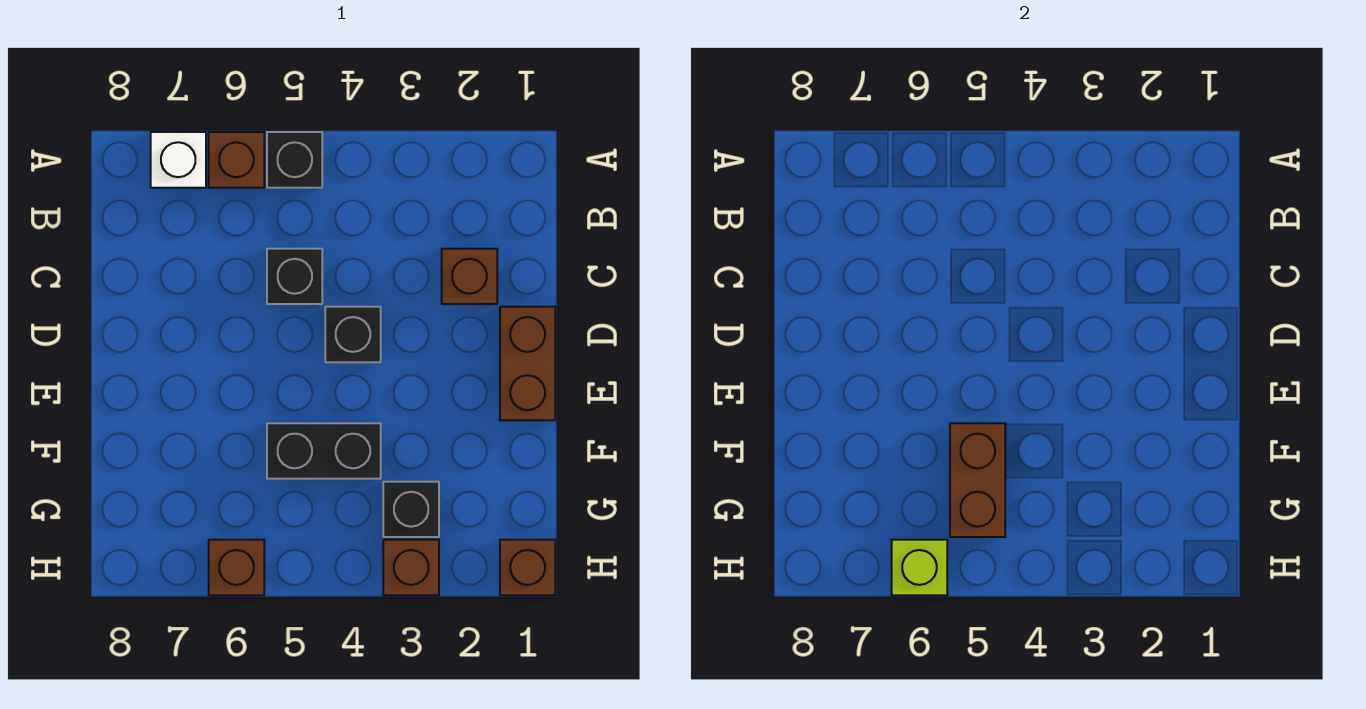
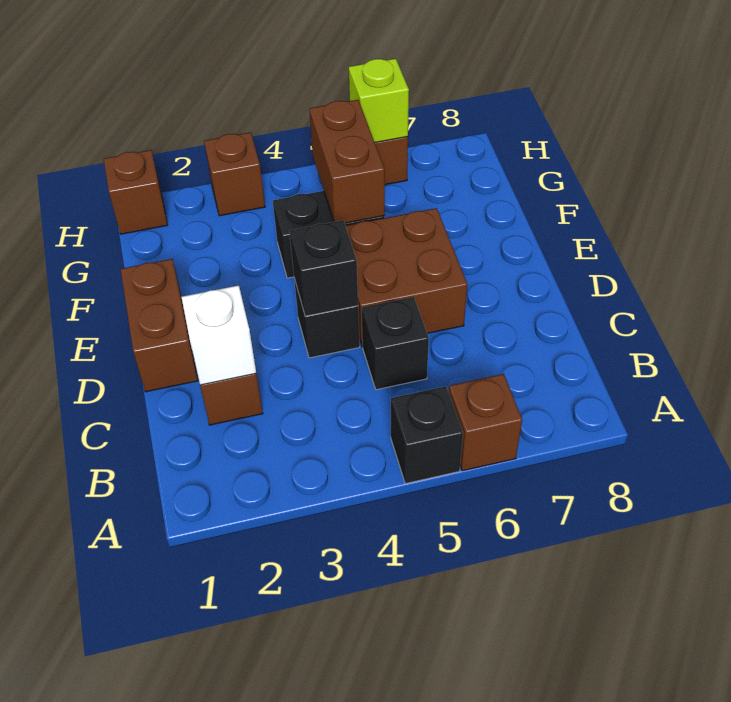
white brick A7 level 1 -> white brick C2 level 2
none -> brown brick D5:E6 level 1
black brick G3 level 1 -> black brick D4 level 2

